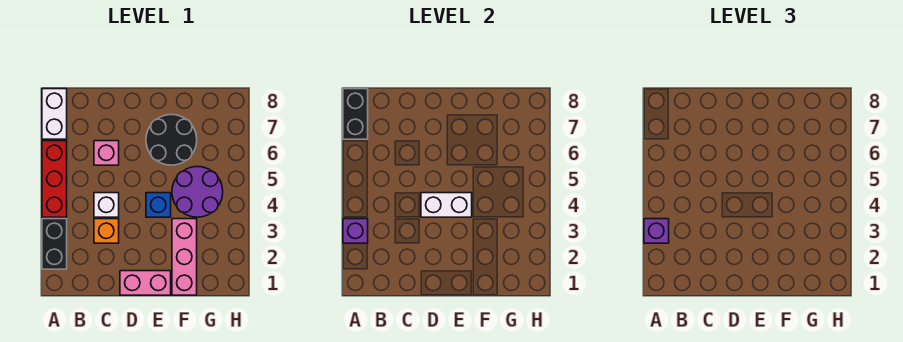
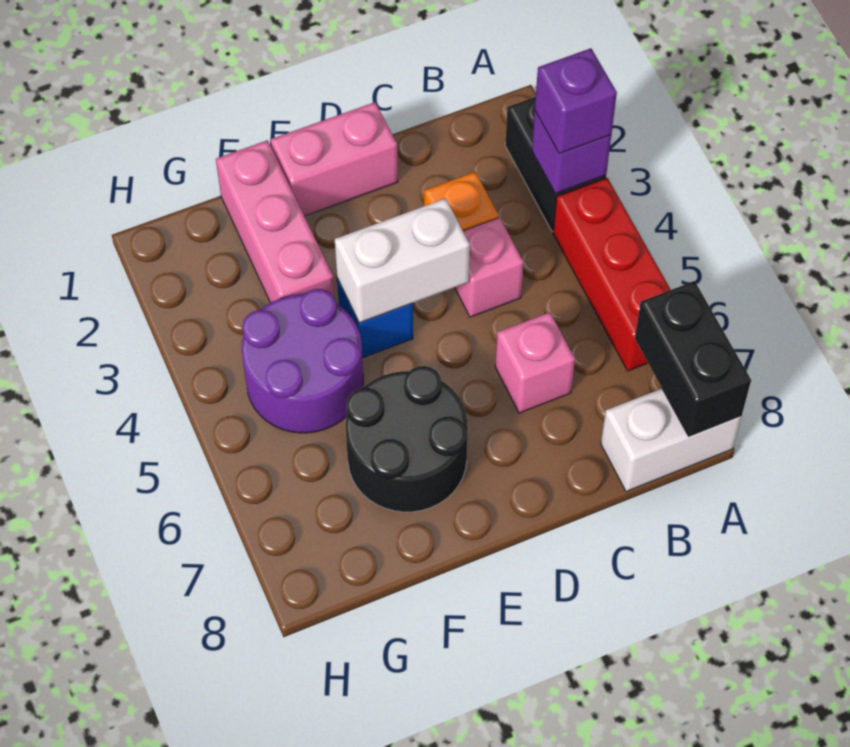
white brick A7:A8 level 1 -> white brick A8:B8 level 1
white brick C4 level 1 -> pink brick C4 level 1

